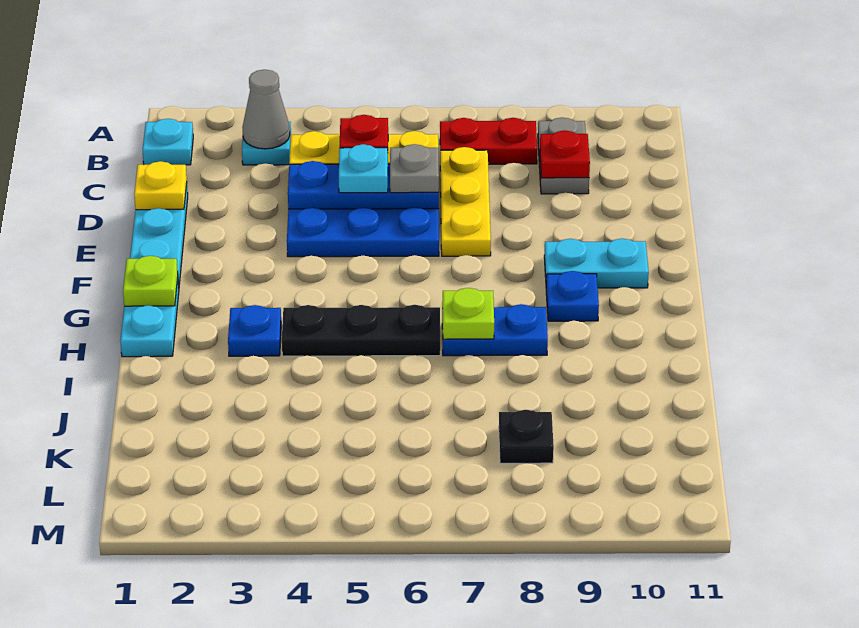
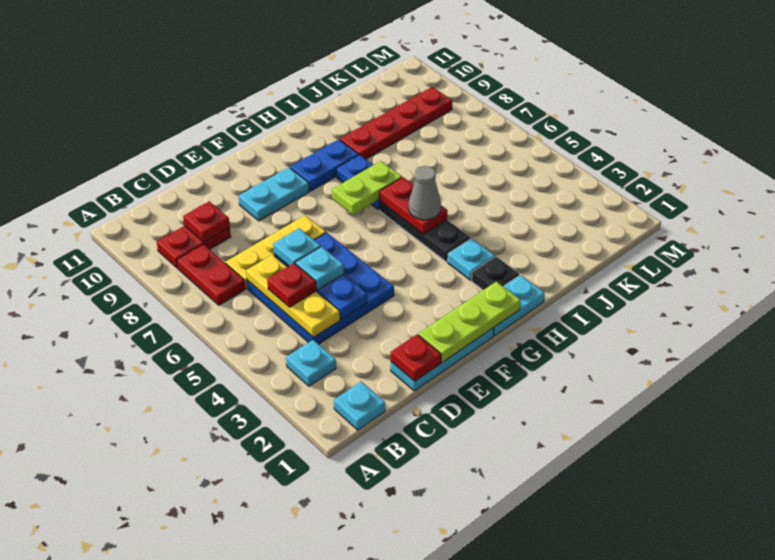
grey cone B3 level 2 -> grey cone H5 level 3
grey plate B9:C9 level 1 -> red plate B9:C9 level 1
yellow plate D1 level 2 -> red plate D1 level 2
grey plate D6 level 3 -> cyan plate D6 level 3
cyan plate F9:F10 level 1 -> cyan plate E9:F9 level 1
lime plate G1 level 2 -> lime plate E1:G1 level 2
blue plate G9 level 1 -> blue plate G9:H9 level 1
blue plate H3 level 1 -> cyan plate H3 level 1
none -> red plate H5:H6 level 2
lime plate H7 level 2 -> lime plate G7:H7 level 2
none -> red plate I9:L9 level 1
black plate K8 level 1 -> black plate H2 level 1

